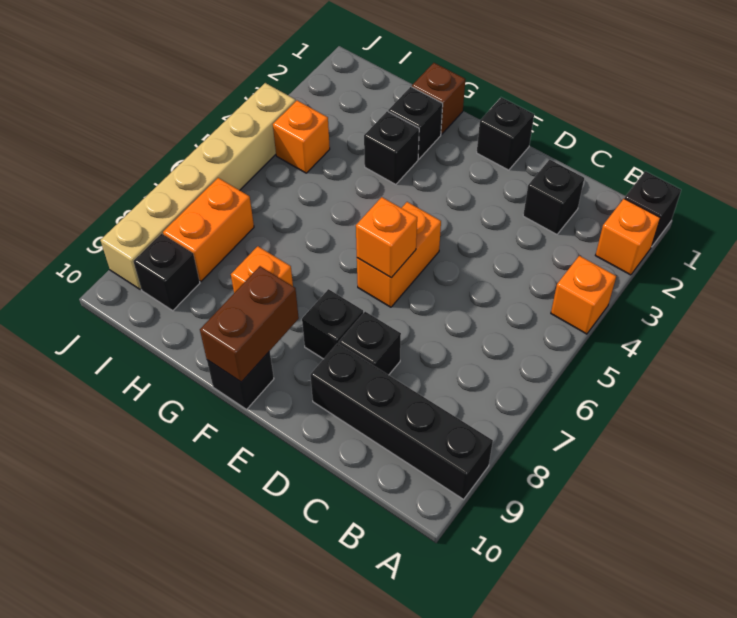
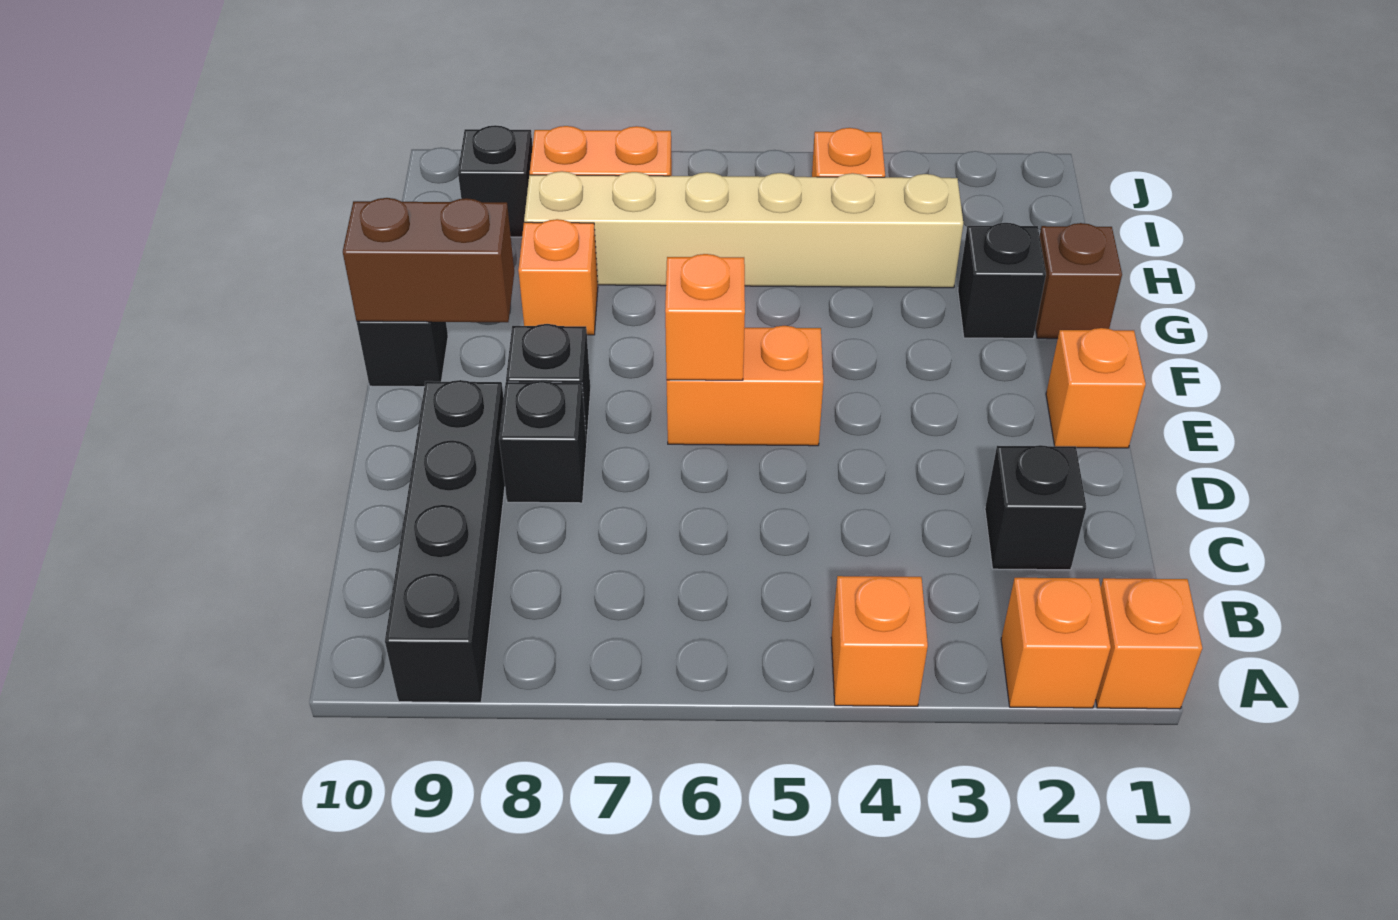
black brick A1 level 1 -> orange brick A1 level 1
black brick E1 level 1 -> orange brick E1 level 1
black brick G3 level 1 -> none
tan brick J4:J9 level 1 -> tan brick H3:H8 level 1

